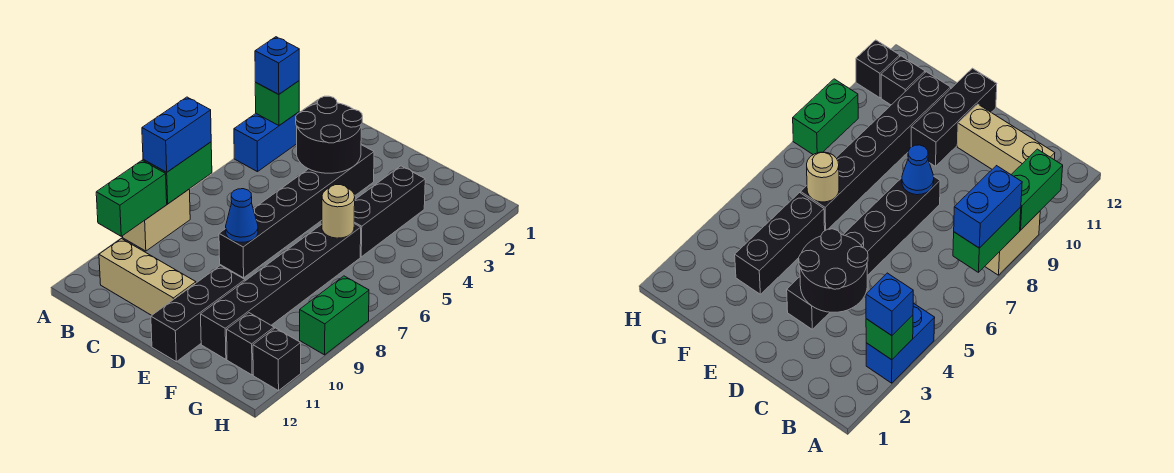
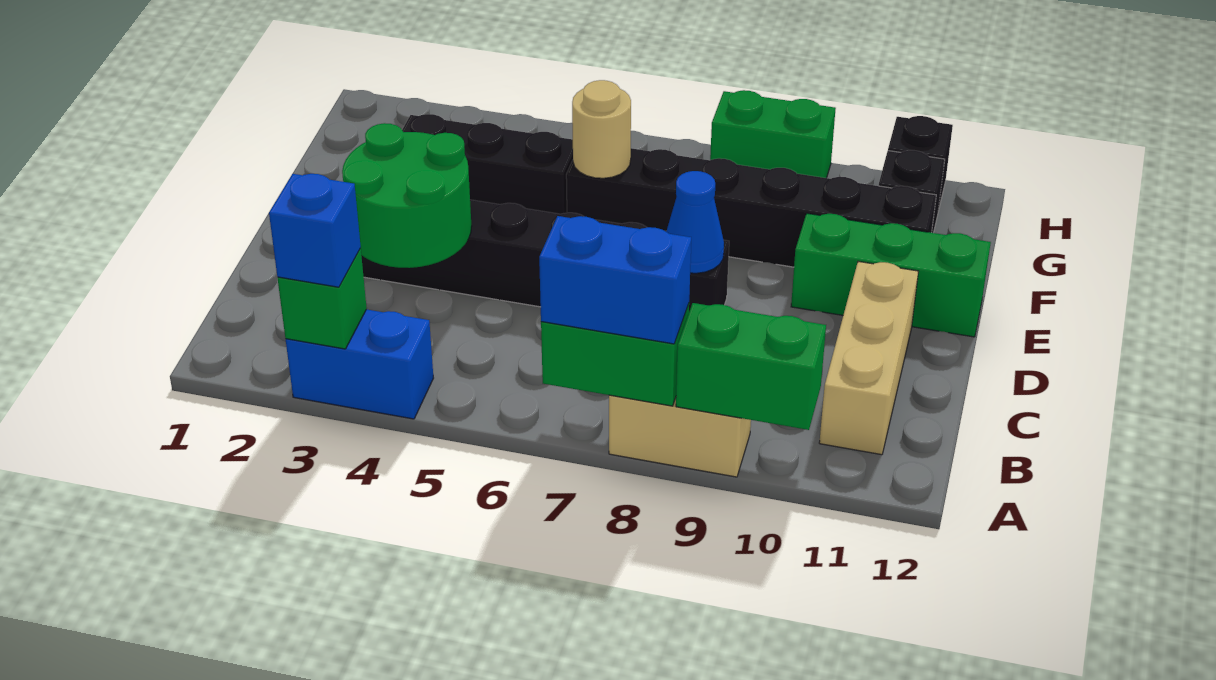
black round brick C3:D4 level 2 -> green round brick C3:D4 level 2
black brick E10:E12 level 1 -> green brick E10:E12 level 1

